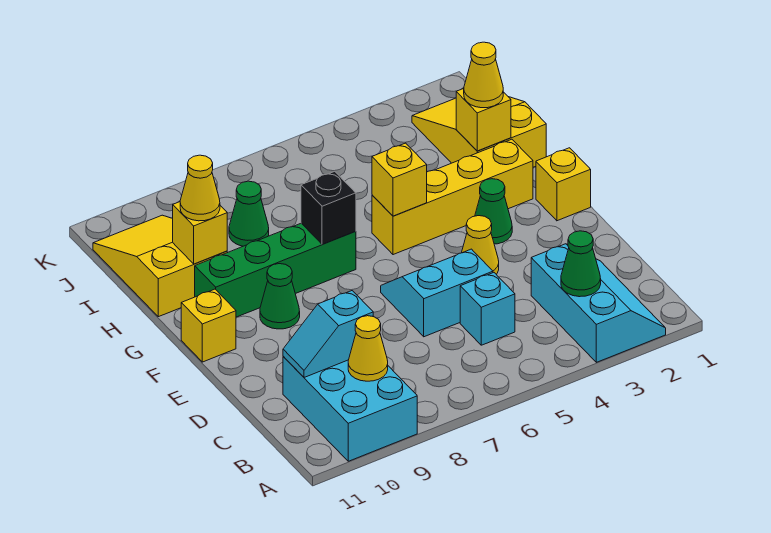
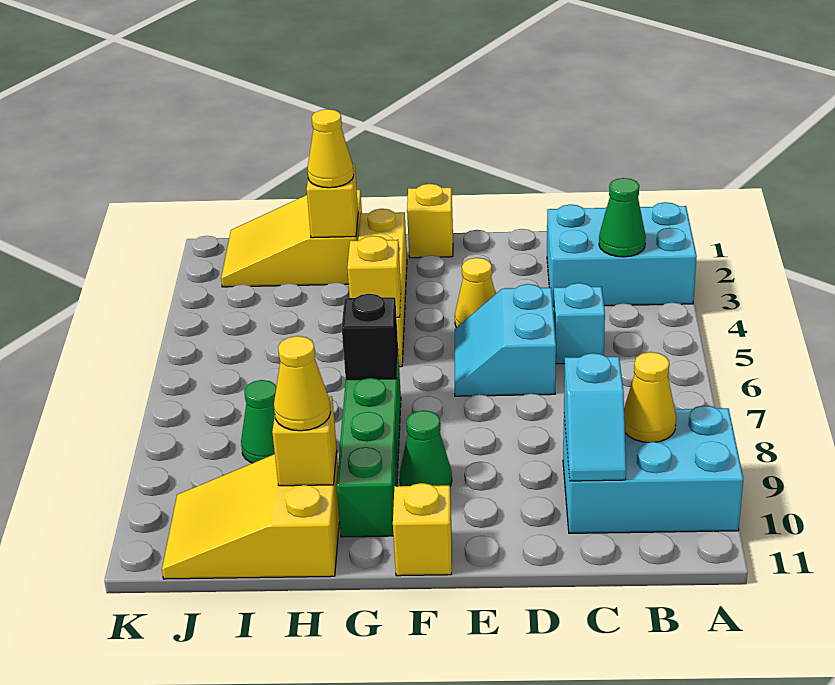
cyan slope A2:C3 level 1 top 3 -> cyan brick A2:C3 level 1
green cone F3 level 1 -> none

